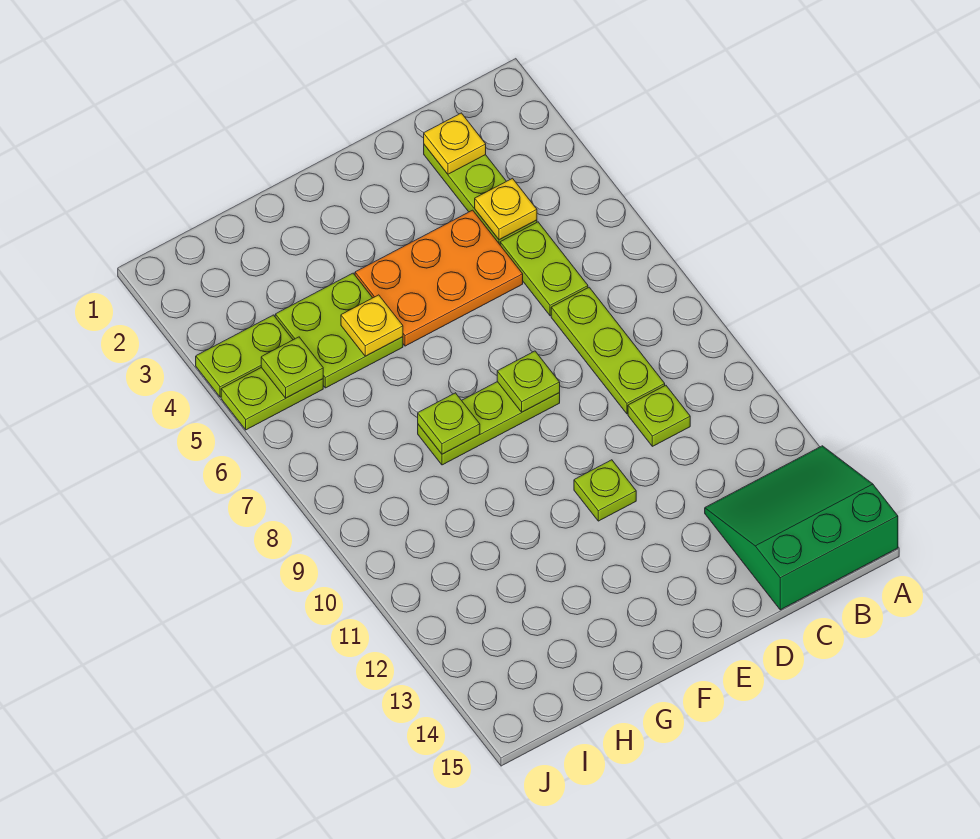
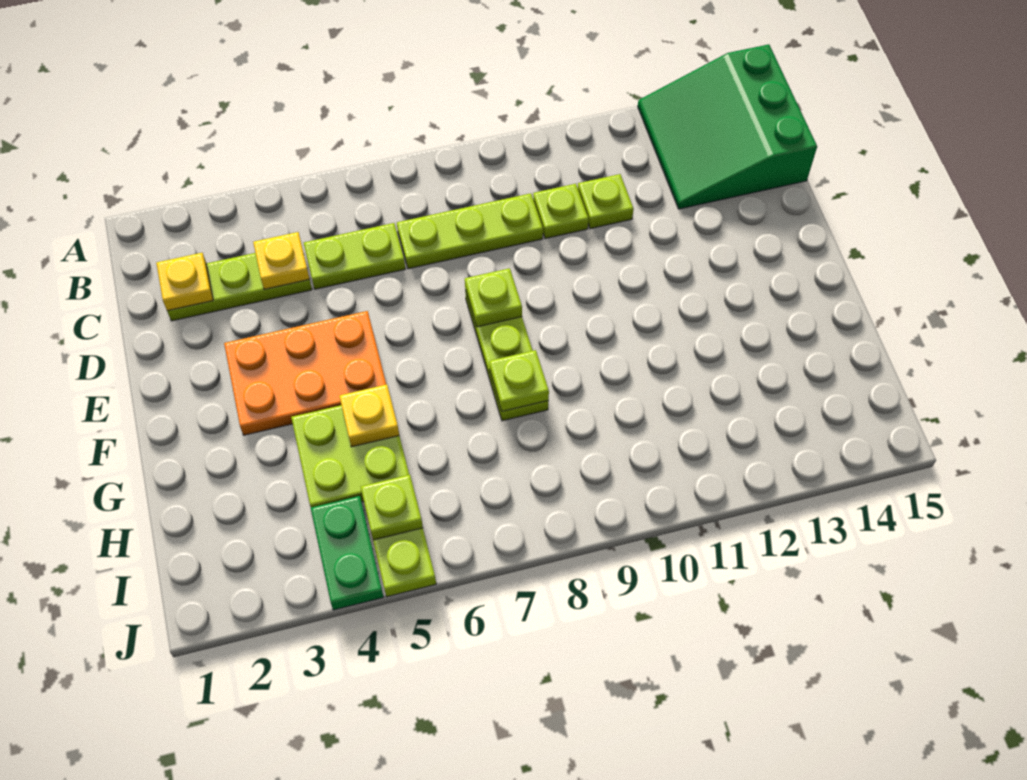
orange plate D4:F5 level 1 -> orange plate E3:F5 level 1
lime plate E11 level 1 -> lime plate C11 level 1
lime plate I4:J4 level 1 -> green plate I4:J4 level 1

